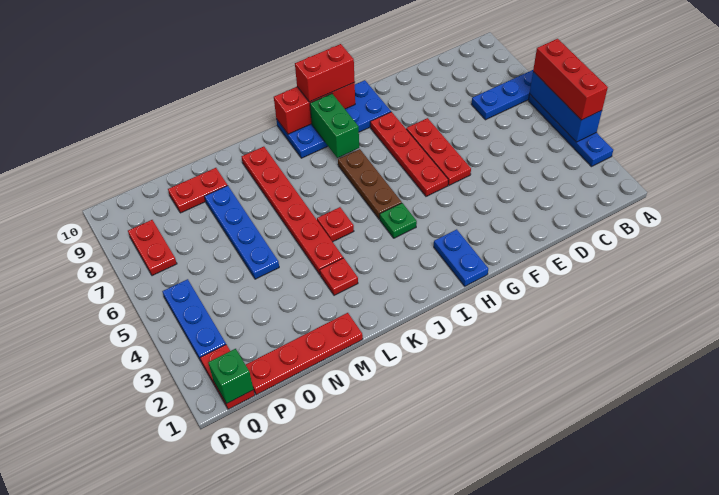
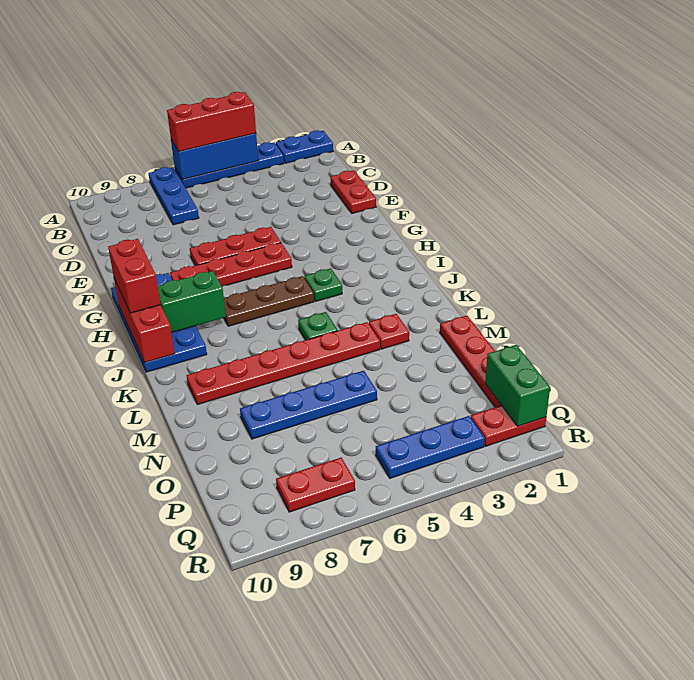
blue plate H1:H2 level 1 -> blue plate A1:A2 level 1
red plate K5 level 1 -> green plate K5 level 1
red plate N9:O9 level 1 -> red plate D1:E1 level 1
green brick Q1 level 2 -> green brick P1:Q1 level 2

